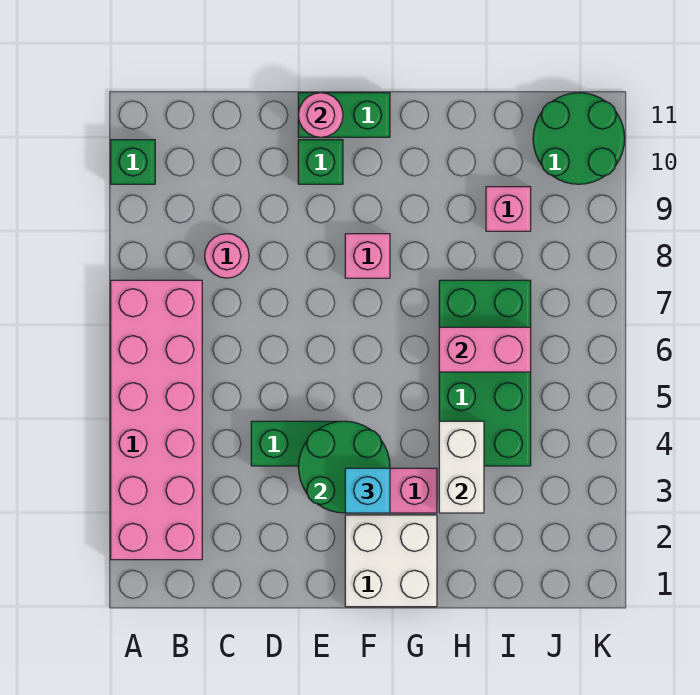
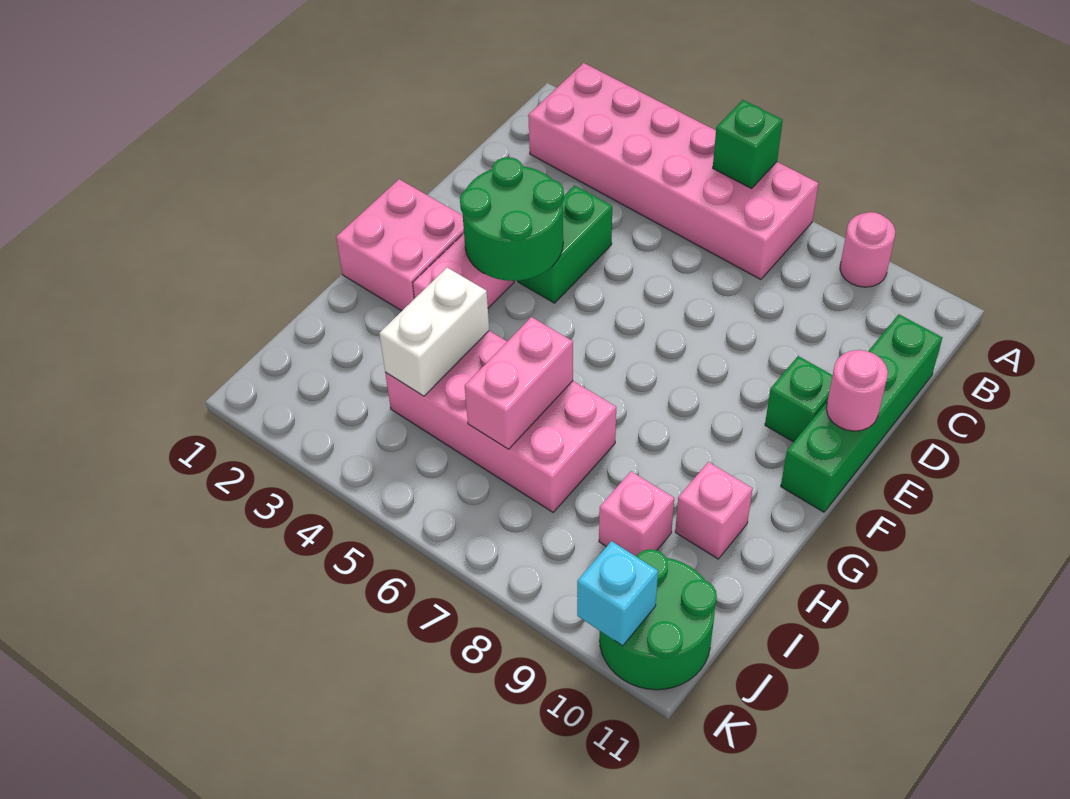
green brick A10 level 1 -> green brick A6 level 2
pink round brick C8 level 1 -> pink round brick A9 level 1
green brick E11:F11 level 1 -> green brick C11:F11 level 1
white brick F1:G2 level 1 -> pink brick F1:G2 level 1
cyan brick F3 level 3 -> cyan brick K10 level 2
pink brick F8 level 1 -> pink brick H10 level 1
white brick H3:H4 level 2 -> white brick H4:I4 level 2
green brick H4:I7 level 1 -> pink brick H4:I7 level 1

